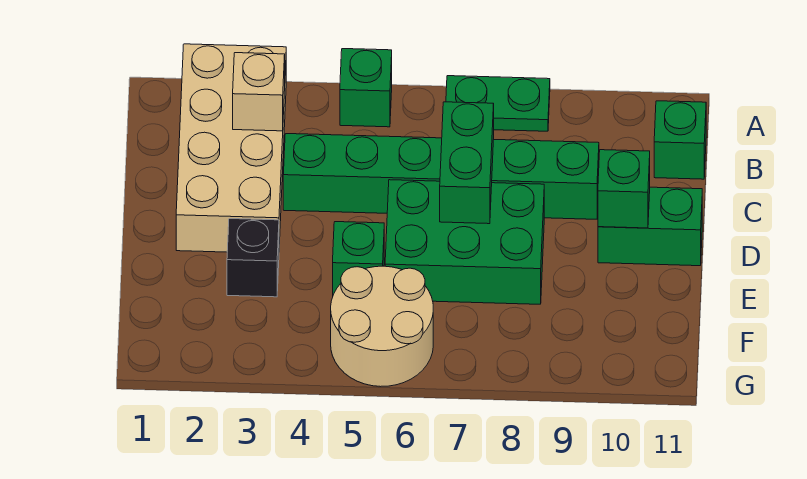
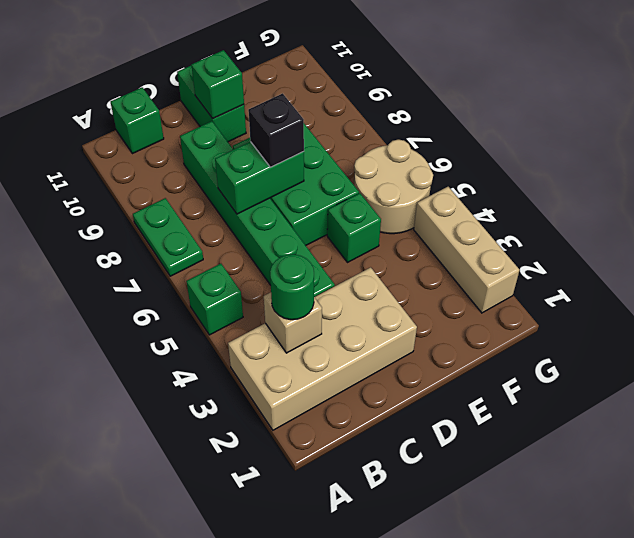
none -> green round brick B3 level 3
black brick E3 level 1 -> black brick D7 level 3
none -> tan brick G2:G4 level 1

